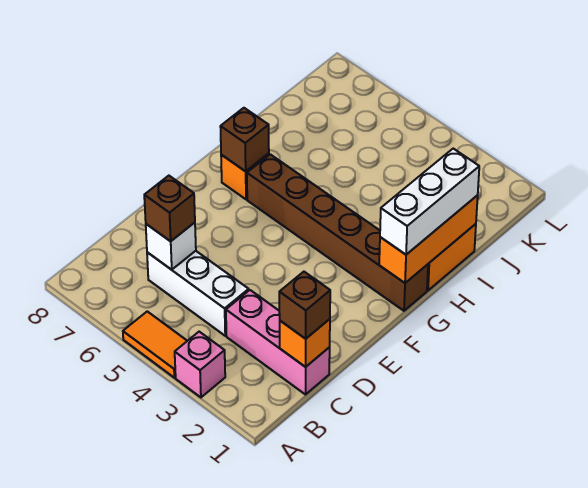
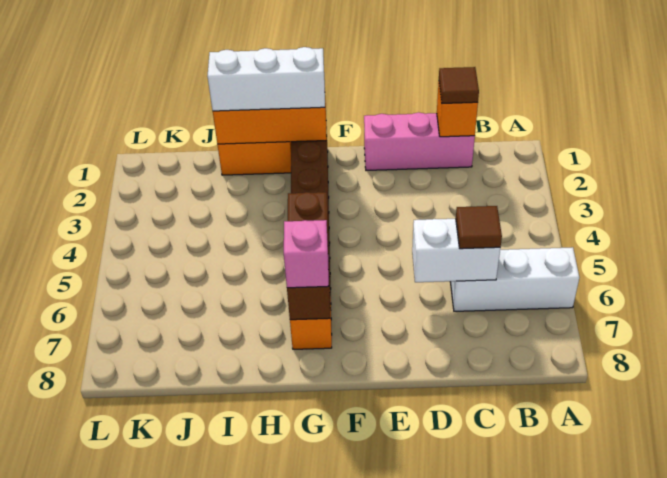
pink brick A3 level 1 -> pink brick G7 level 3
orange tile A4:A5 level 1 -> none
pink brick C1:C3 level 1 -> pink brick C1:E1 level 1
brown brick C1 level 3 -> brown tile C1 level 3
white brick C4:C6 level 1 -> white brick A6:C6 level 1
white brick C6 level 2 -> white brick C6:D6 level 2
brown brick C6 level 3 -> brown tile C6 level 3
brown brick G7 level 2 -> brown brick G5:G7 level 2

